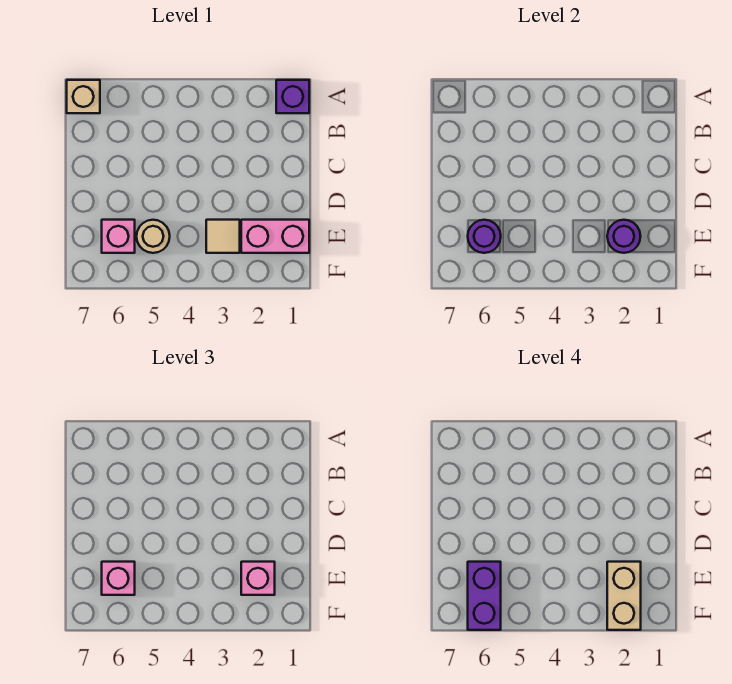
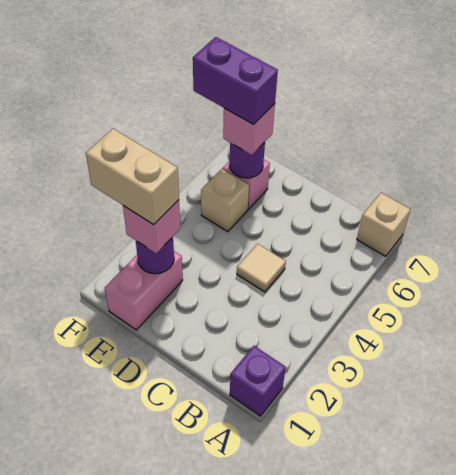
tan tile E3 level 1 -> tan tile C4 level 1
tan round brick E5 level 1 -> tan brick E5 level 1

